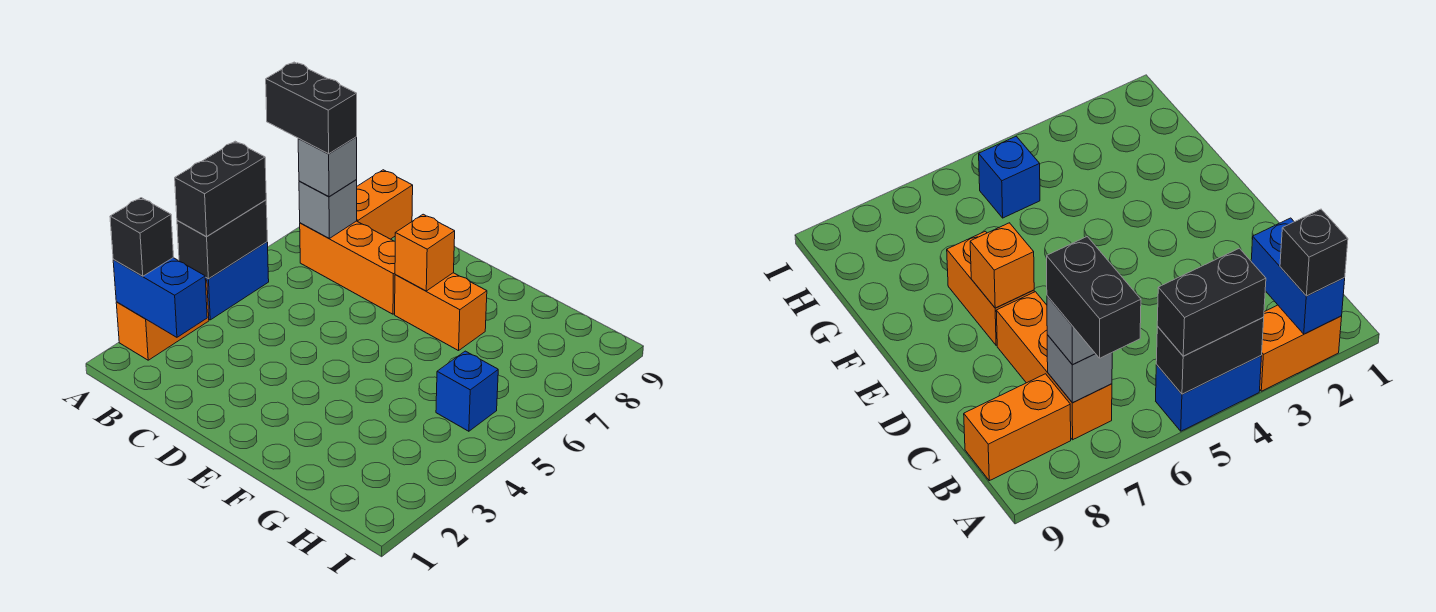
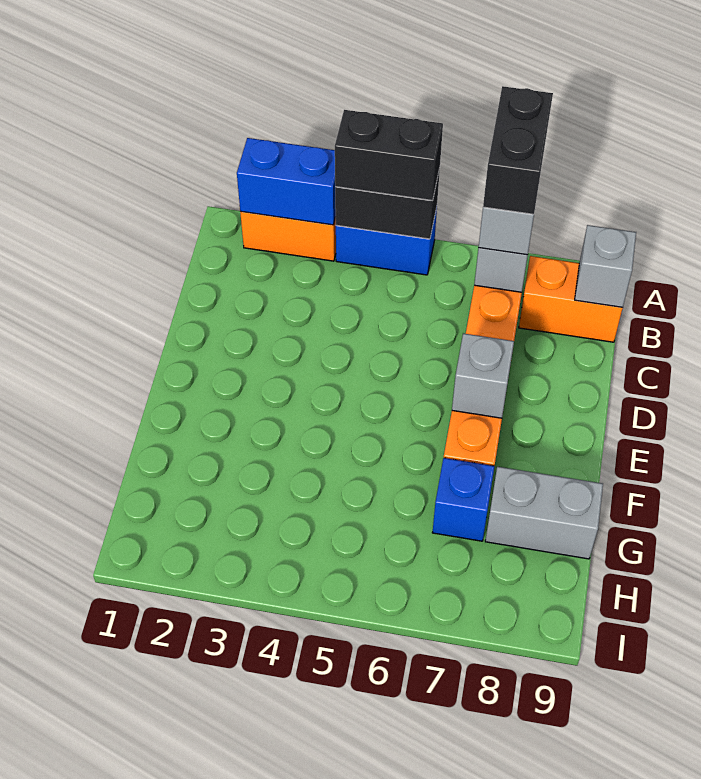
blue brick A2:B2 level 2 -> blue brick A2:A3 level 2
black brick A2 level 3 -> none
none -> grey brick B9 level 2
orange brick E7 level 2 -> grey brick E7 level 2
none -> grey brick G8:G9 level 1
blue brick H5 level 1 -> blue brick G7 level 1

